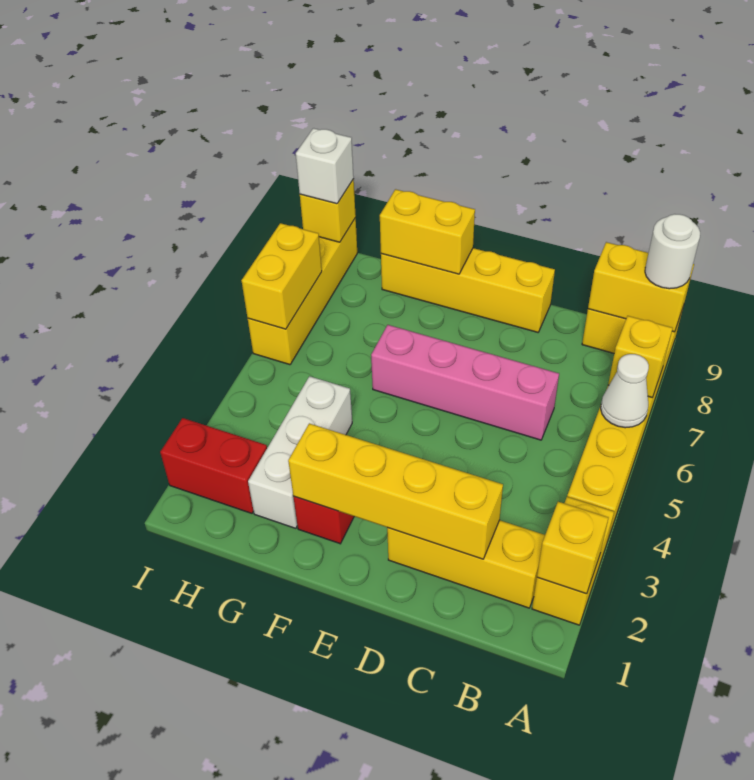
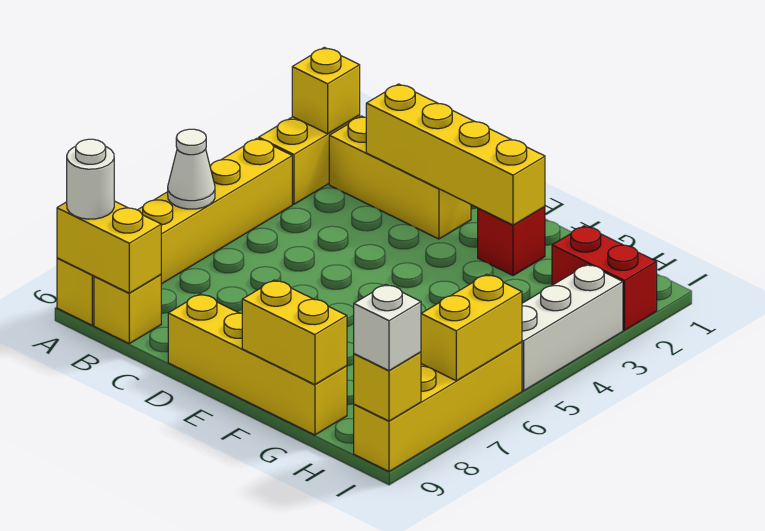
yellow brick A7 level 2 -> none
pink brick C6:F6 level 1 -> none
white brick G2:G4 level 1 -> white brick I3:I5 level 1

